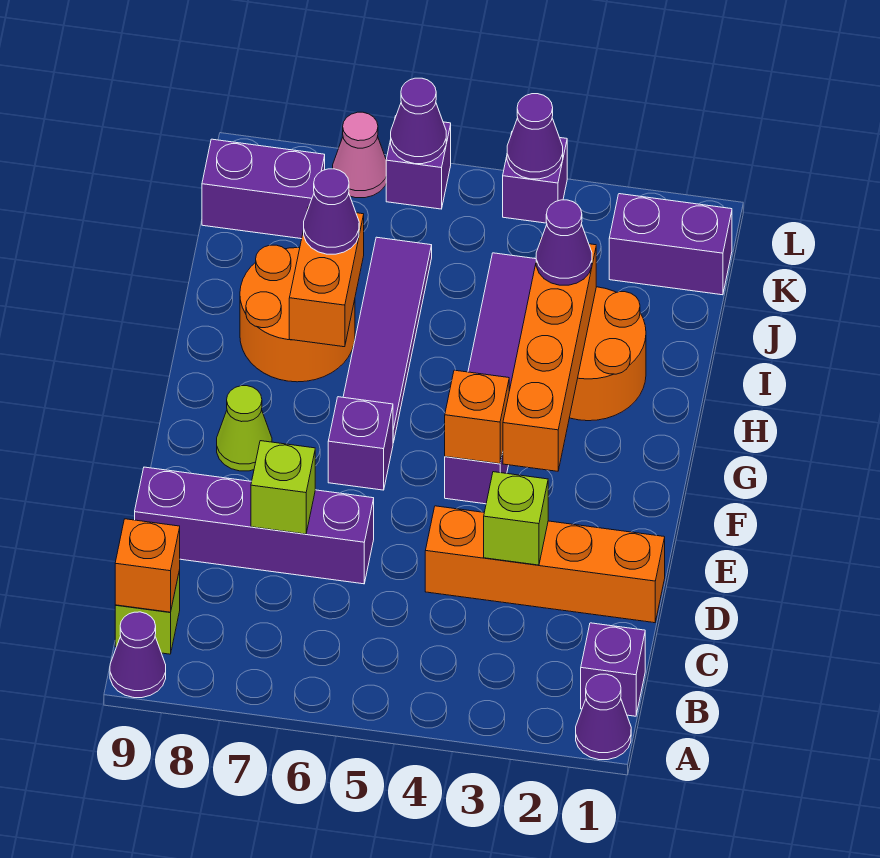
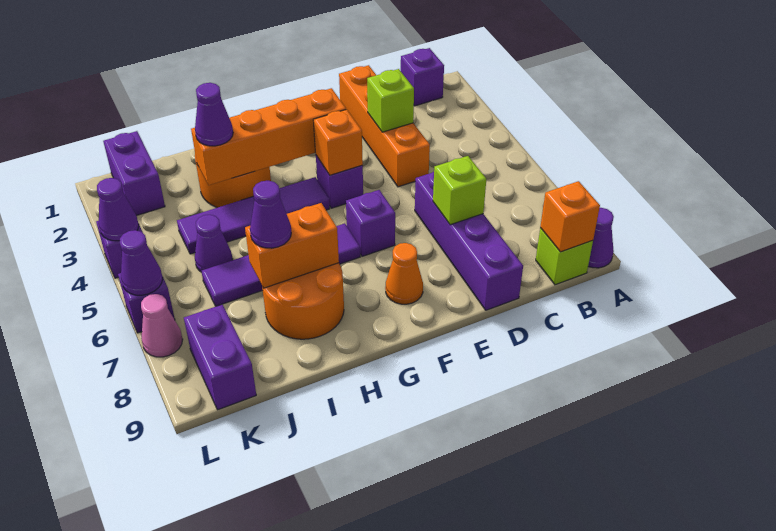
purple cone A1 level 1 -> purple cone J5 level 1
lime cone F8 level 1 -> orange cone F8 level 1

